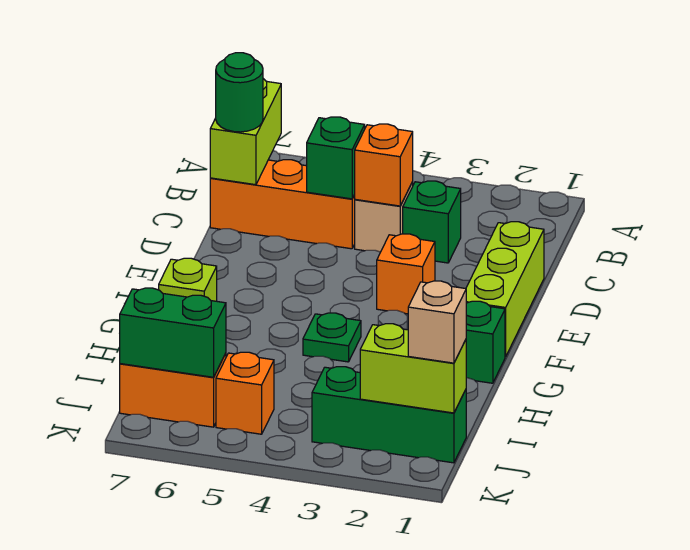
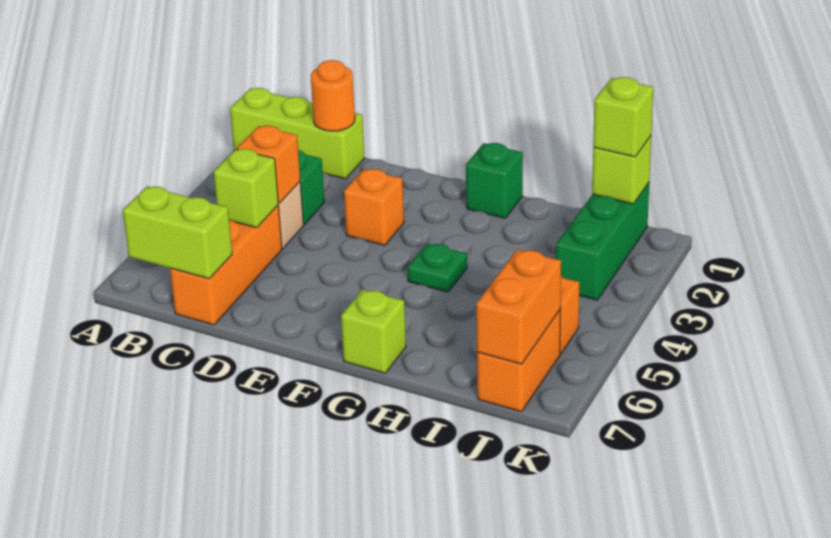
none -> orange round brick C1 level 2
green brick C5 level 2 -> lime brick C5 level 2
green round brick C7 level 3 -> none
lime brick D1:F1 level 1 -> lime brick A1:C1 level 1
lime brick J1:J2 level 2 -> lime brick J1 level 2
tan brick J1 level 3 -> lime brick J1 level 3
green brick J6:J7 level 2 -> orange brick J6:J7 level 2

